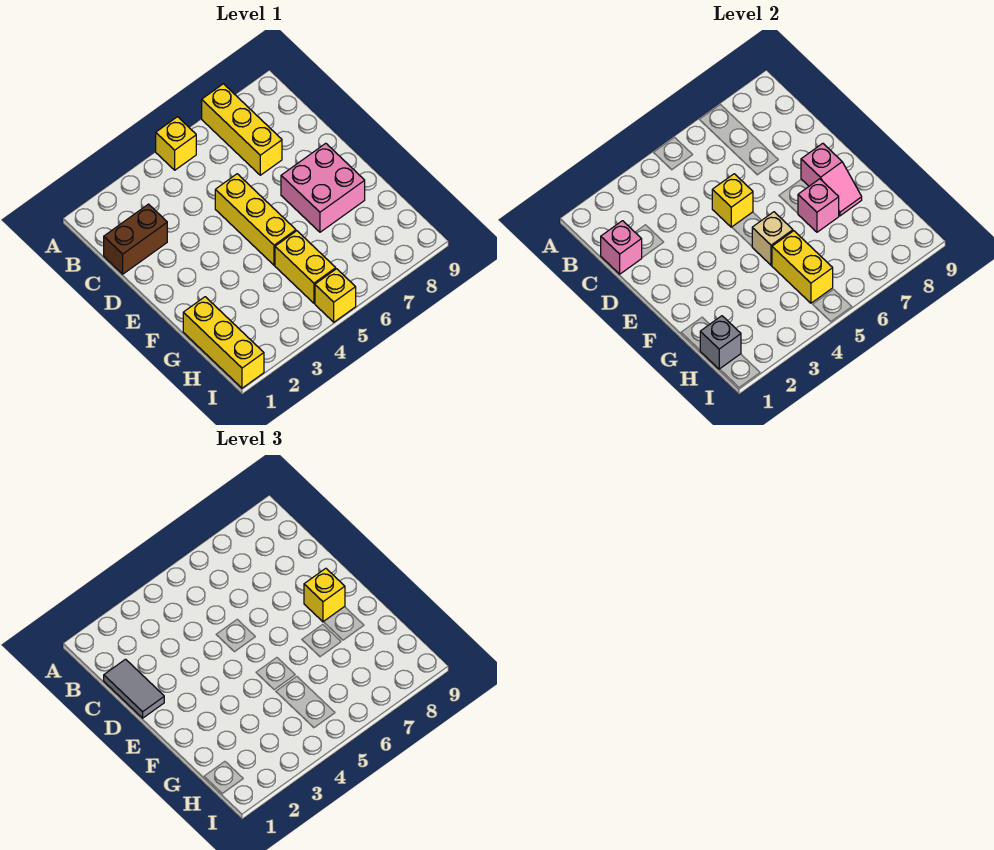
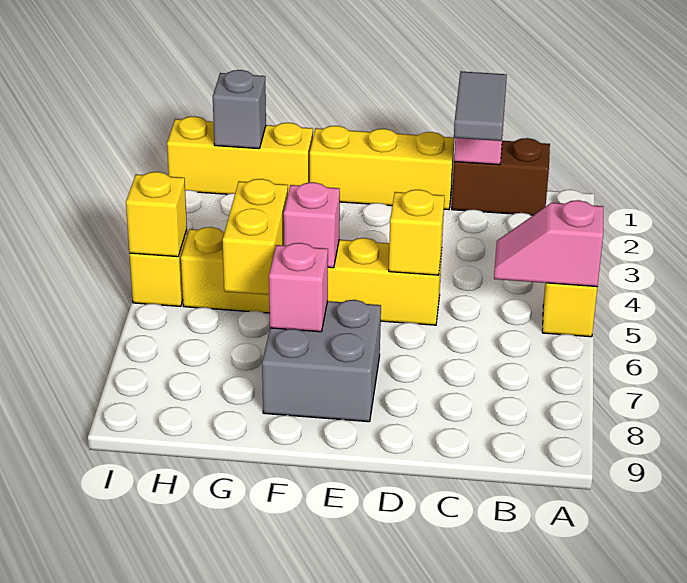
yellow brick A7:C7 level 1 -> yellow brick D1:F1 level 1
brown brick C1:C2 level 1 -> brown brick B1:C1 level 1
grey tile C1:D1 level 3 -> grey tile C1:C2 level 3
pink brick E7:F8 level 1 -> grey brick E7:F8 level 1
pink slope E8:F8 level 2 top E -> pink slope A5:B5 level 2 top A
yellow brick E8 level 3 -> yellow brick I5 level 2
tan brick F5 level 2 -> pink brick F5 level 2
yellow brick G5:H5 level 2 -> yellow brick G5:G6 level 2

